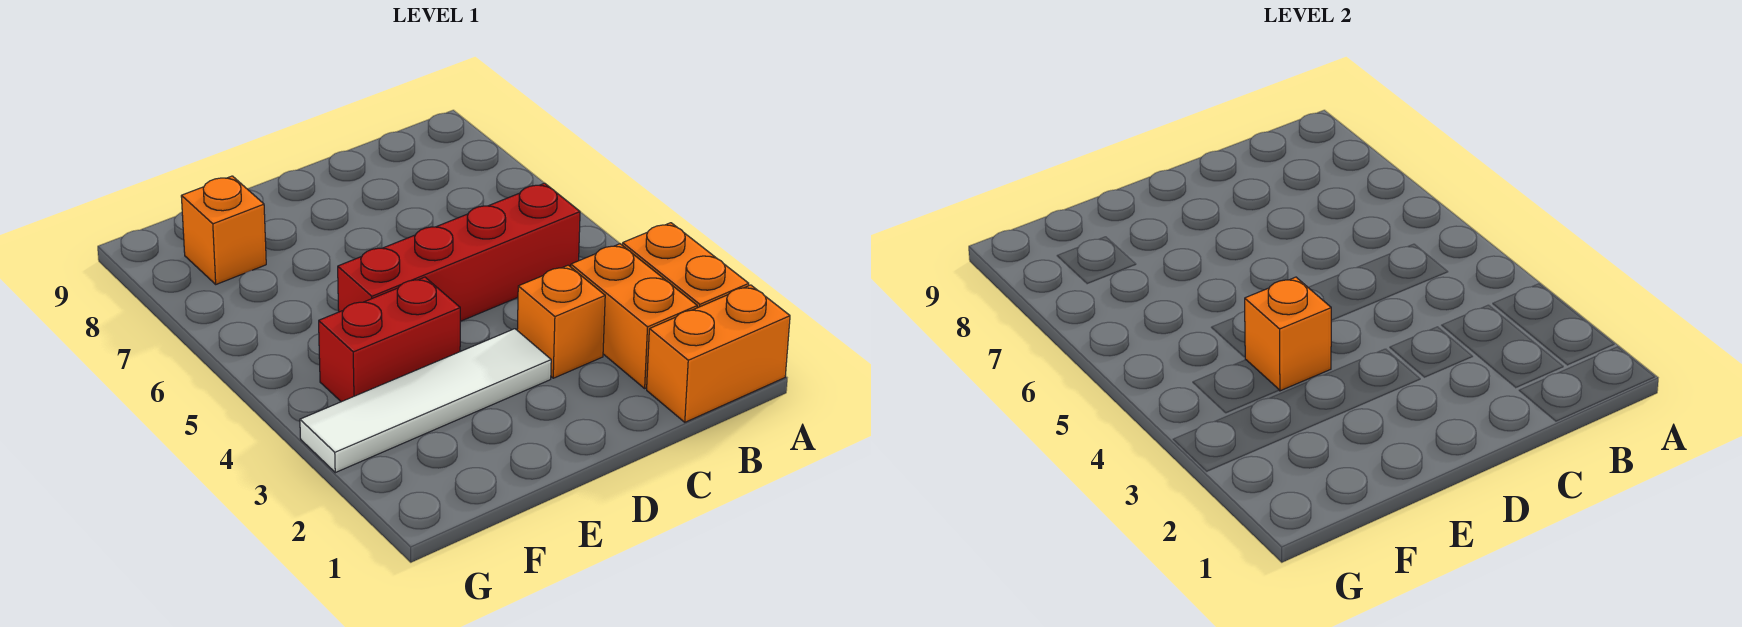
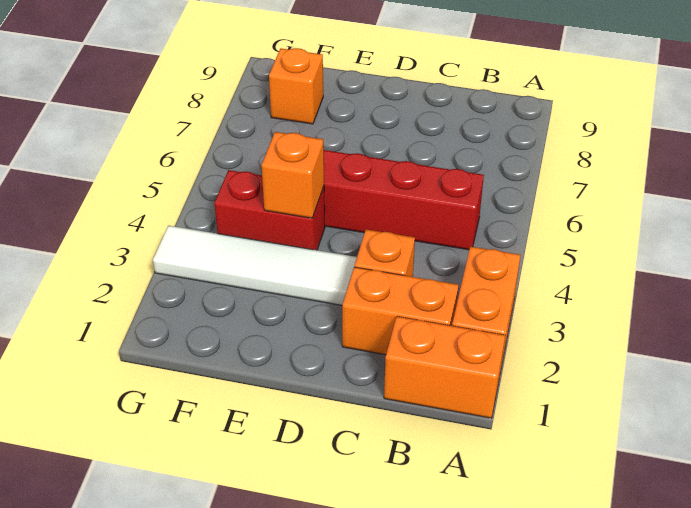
orange brick B2:B3 level 1 -> orange brick B2:C2 level 1

